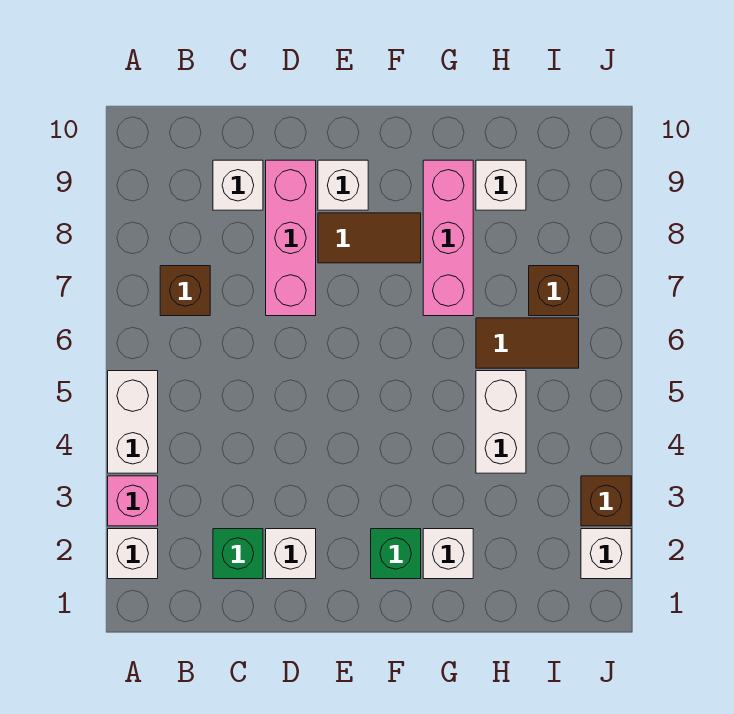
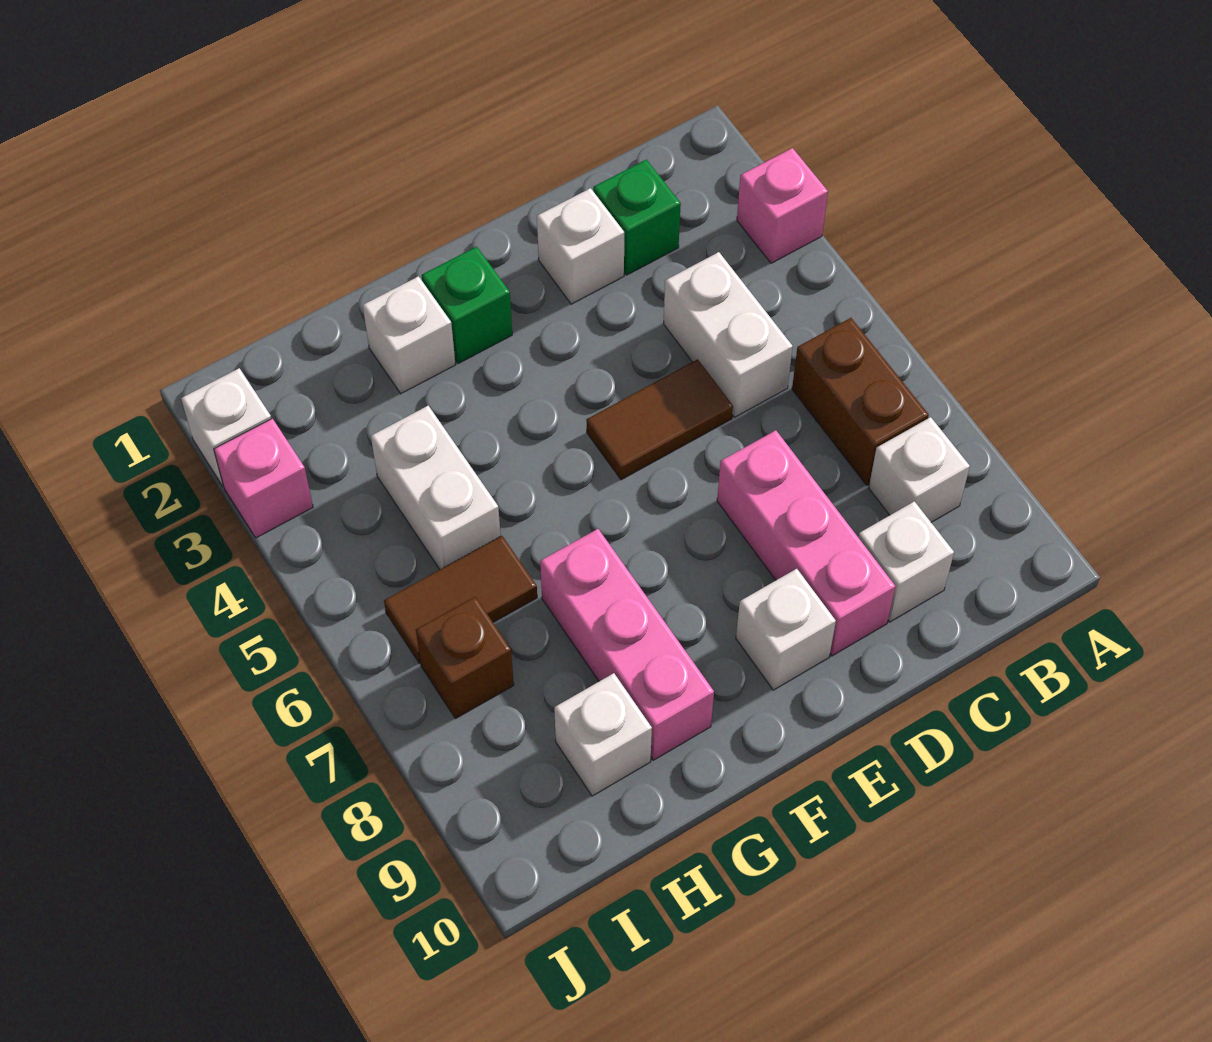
white brick A2 level 1 -> white brick B8 level 1
white brick A4:A5 level 1 -> white brick C4:C5 level 1
brown brick B7 level 1 -> brown brick B6:B7 level 1
brown tile E8:F8 level 1 -> brown tile D5:E5 level 1
brown brick J3 level 1 -> pink brick J3 level 1

